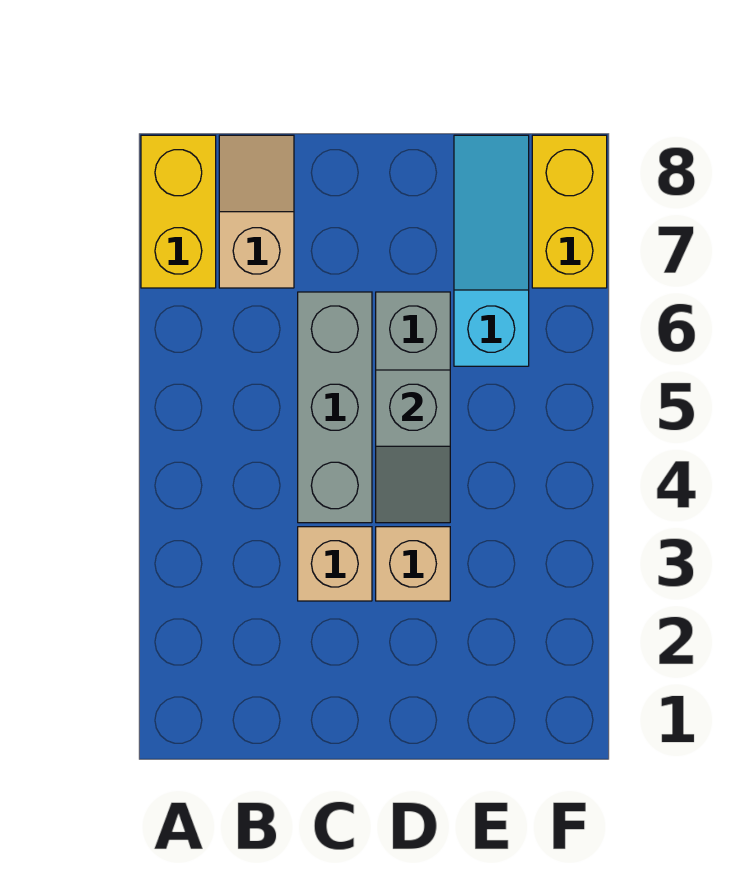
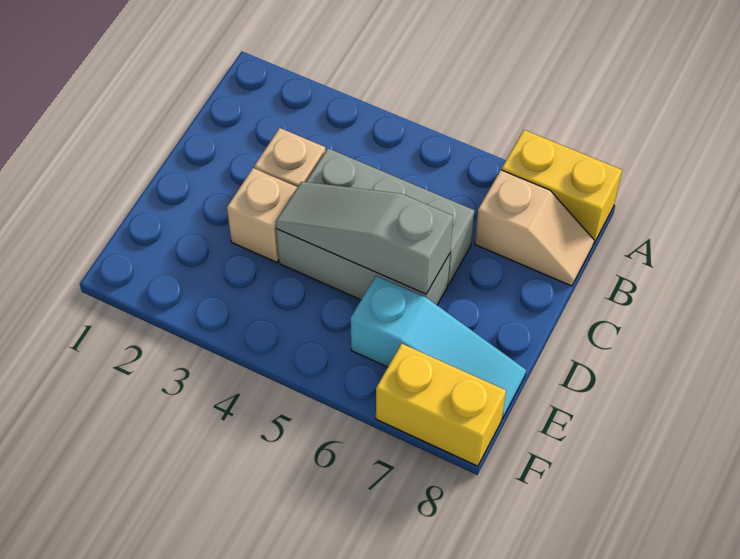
grey slope D4:D5 level 2 top 5 -> grey slope D4:D6 level 2 top 6

